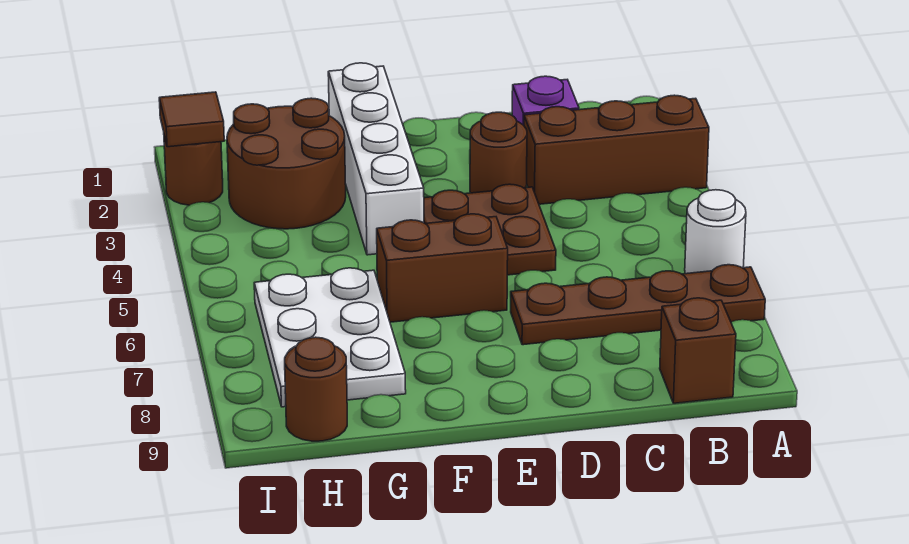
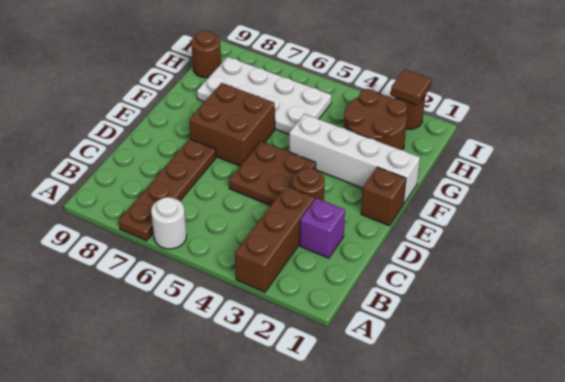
brown brick B9 level 1 -> brown brick E1 level 1
brown brick E6:F6 level 1 -> brown brick E6:F7 level 1
white plate G6:H8 level 1 -> white plate G5:H8 level 1

